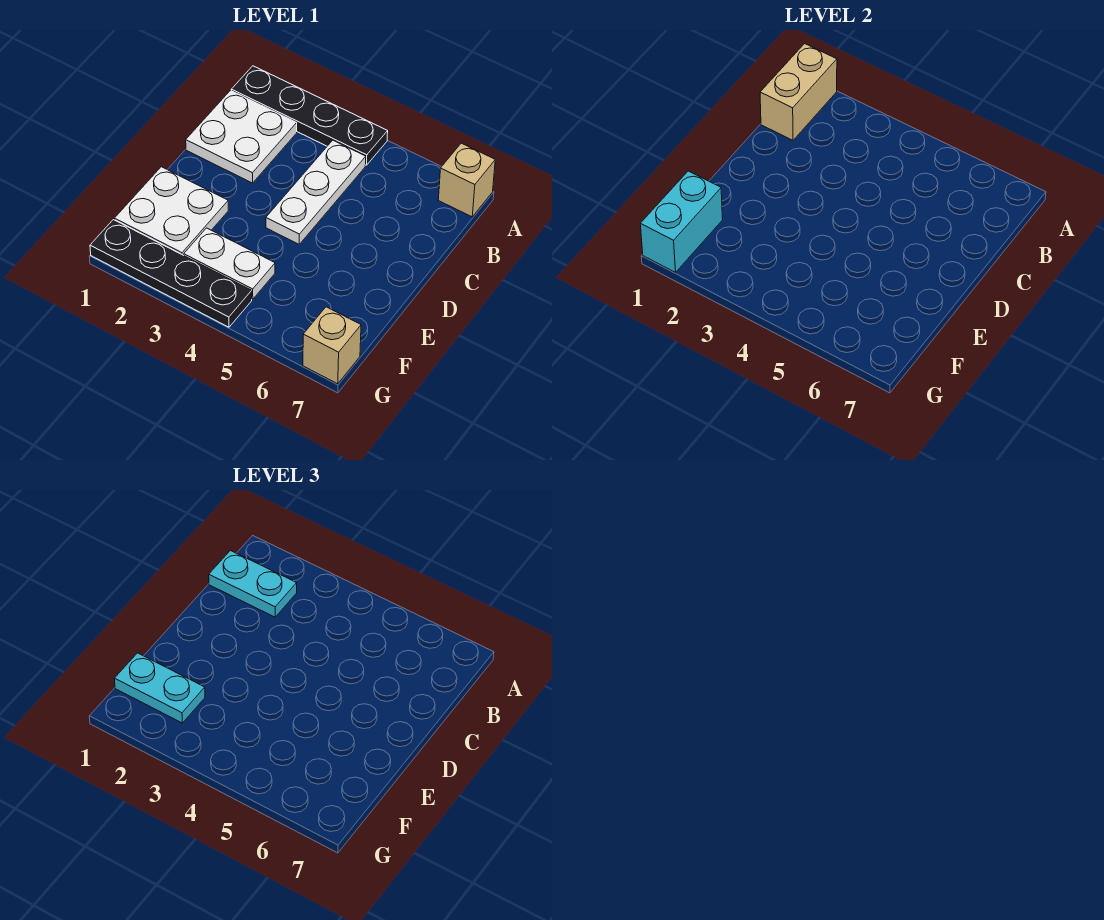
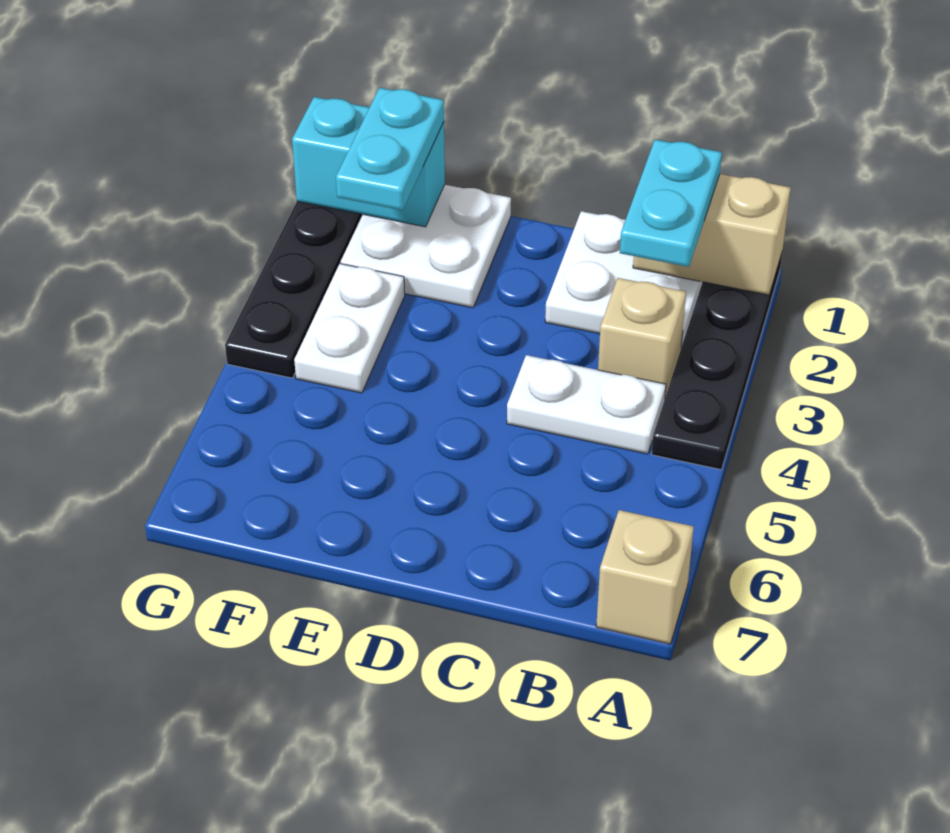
white plate B4:D4 level 1 -> white plate B4:C4 level 1
tan brick G7 level 1 -> tan brick B3 level 1

